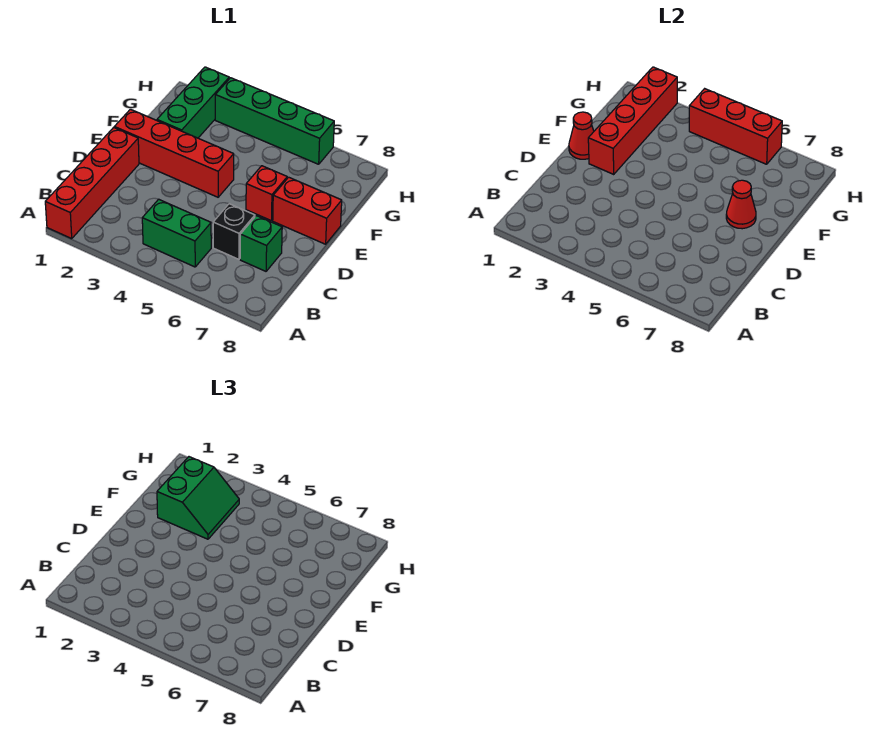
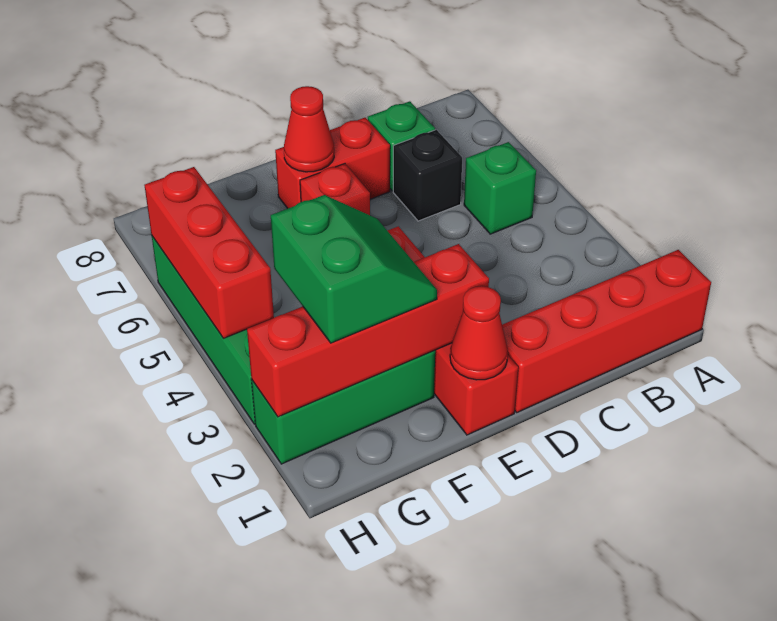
green brick B4:B5 level 1 -> green brick B5 level 1
red brick E7:E8 level 1 -> red brick D7:E7 level 1
green slope F2:G3 level 3 top 2 -> green slope F2:G3 level 3 top G

